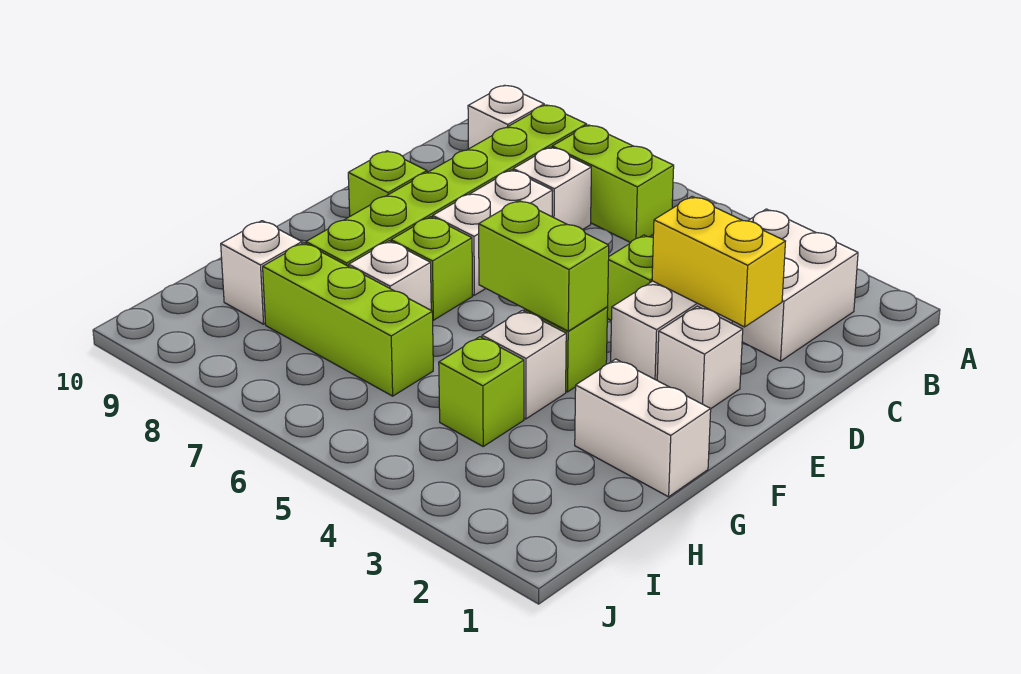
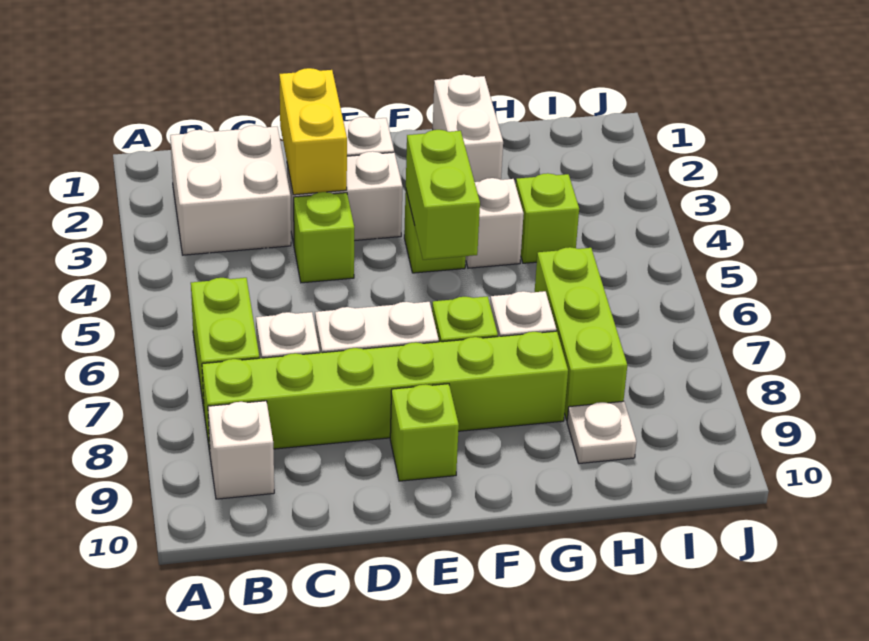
white brick H9 level 1 -> white plate H9 level 1

